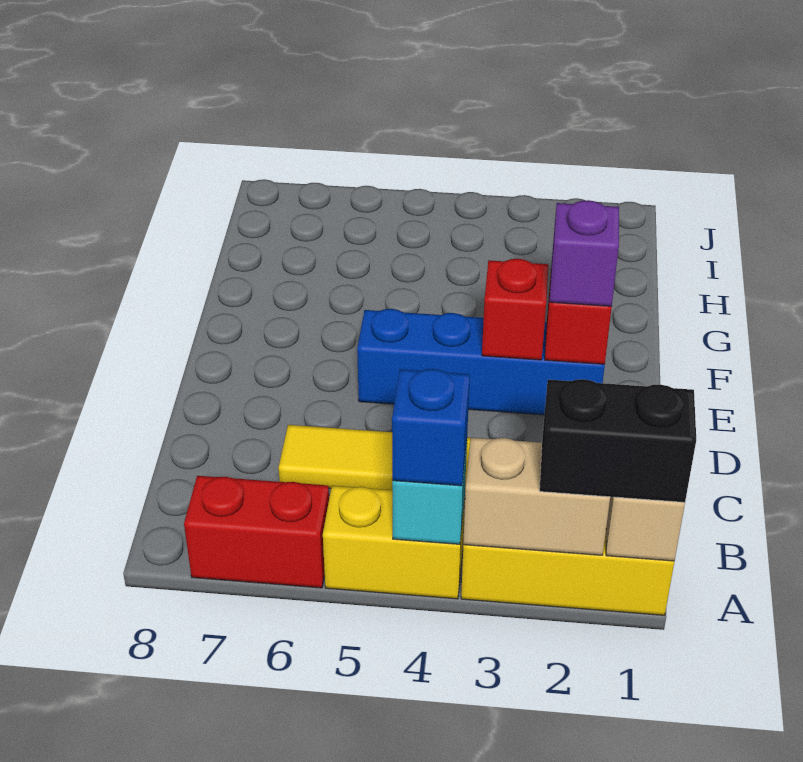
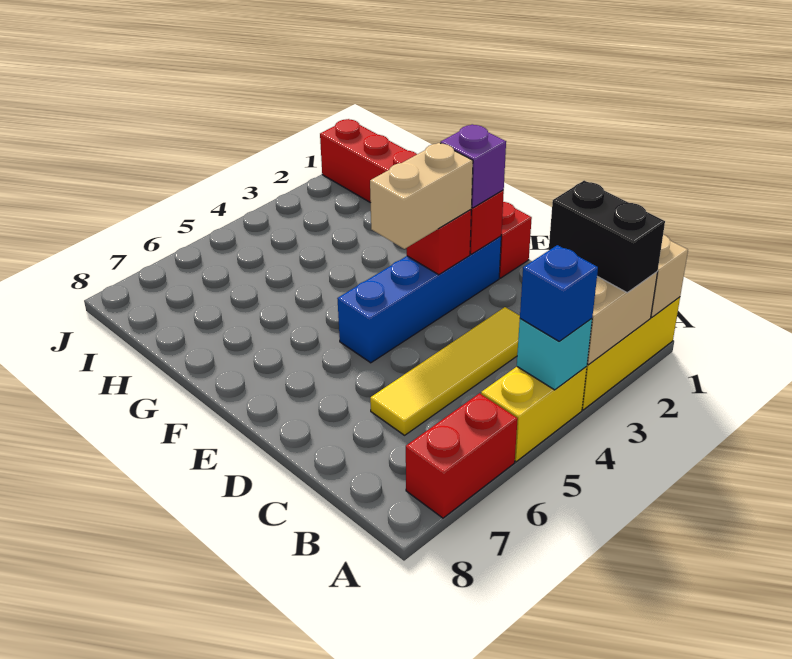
black brick A1:A2 level 3 -> black brick A2:B2 level 3
none -> red brick E1:J1 level 1
none -> tan brick E3:E4 level 3

